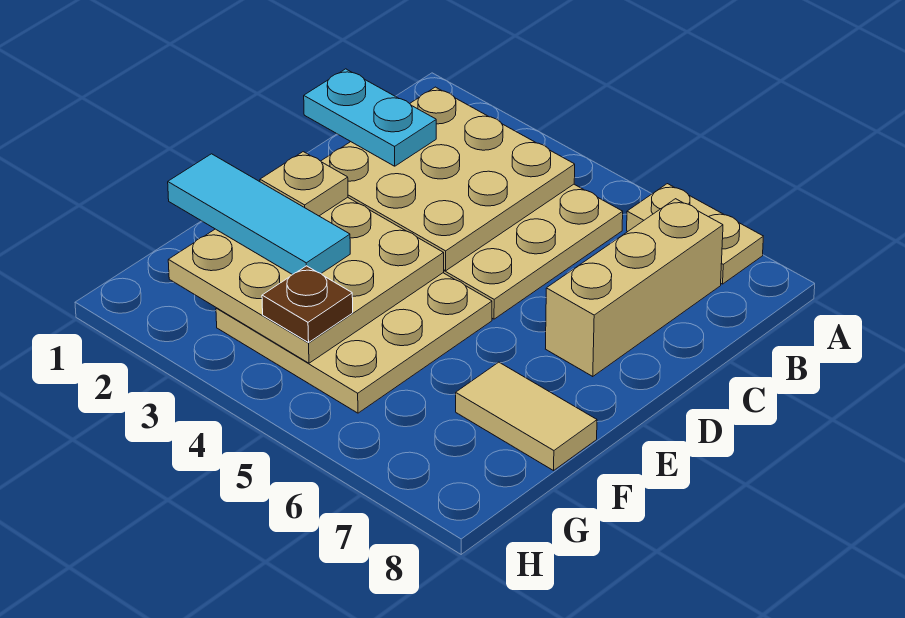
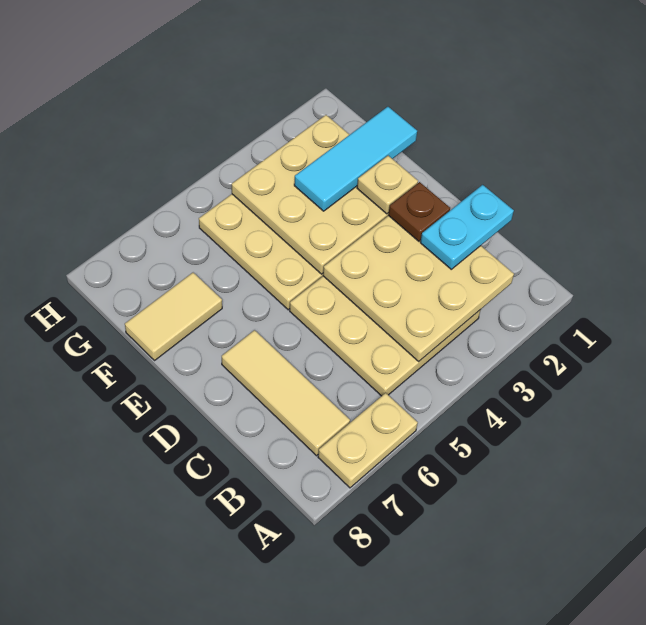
tan brick B7:D7 level 1 -> tan tile B7:D7 level 1
brown plate G4 level 3 -> brown plate D2 level 3

